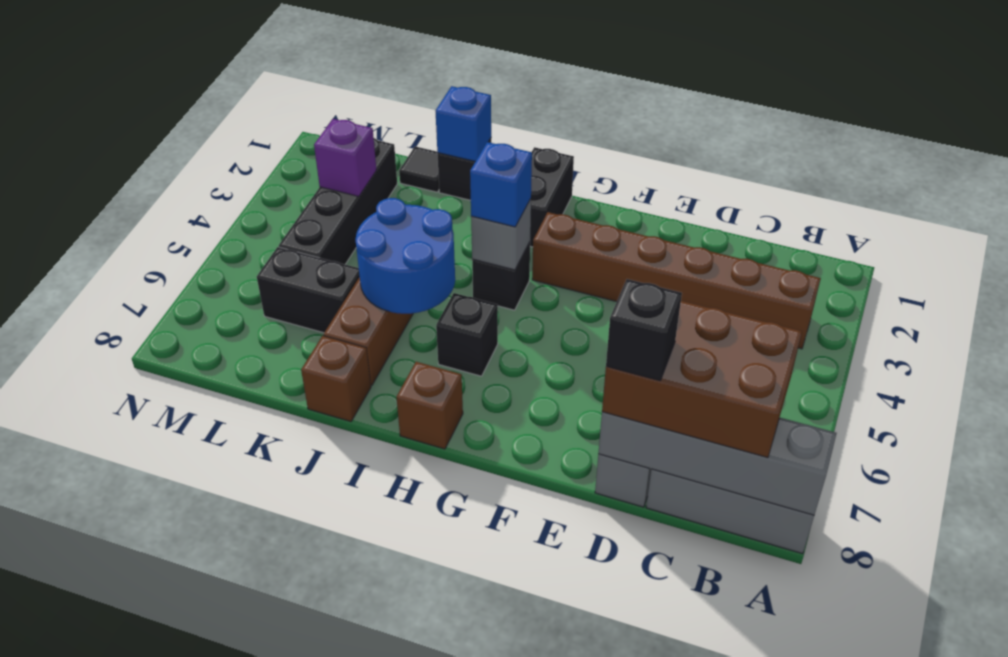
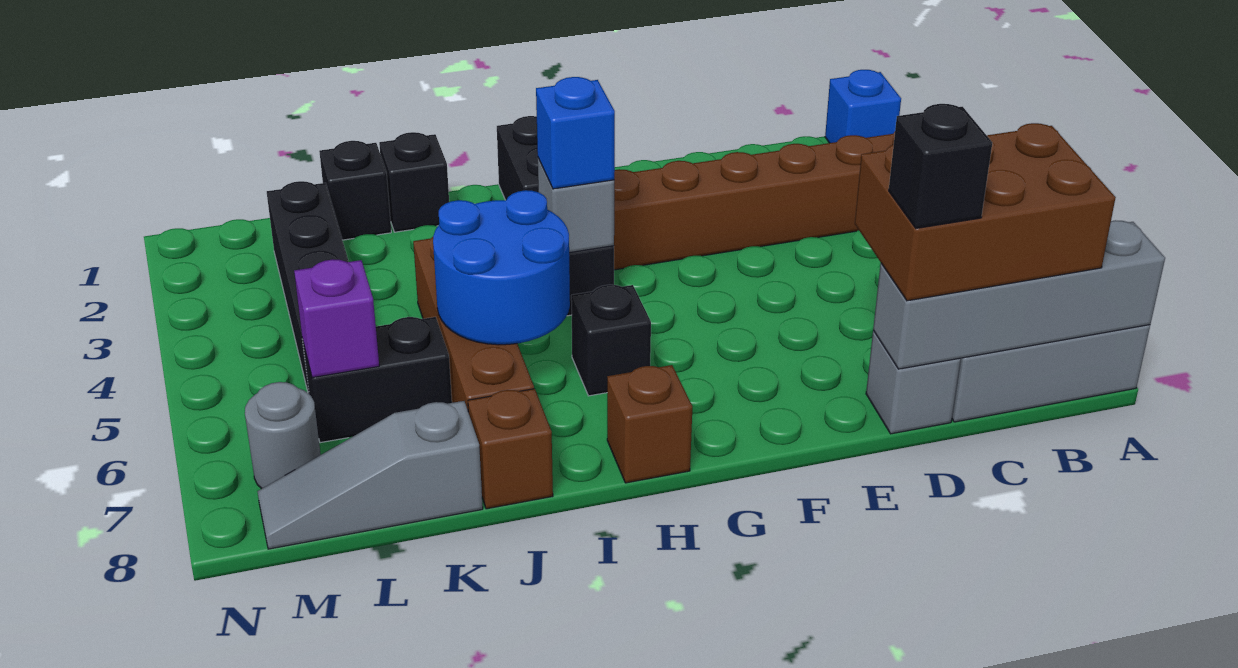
blue brick J1 level 2 -> blue brick B1 level 1
black tile K1 level 1 -> black brick K1 level 1
none -> grey slope K8:M8 level 1 top K
purple brick L3 level 2 -> purple brick L6 level 2
none -> grey round brick M7 level 1

